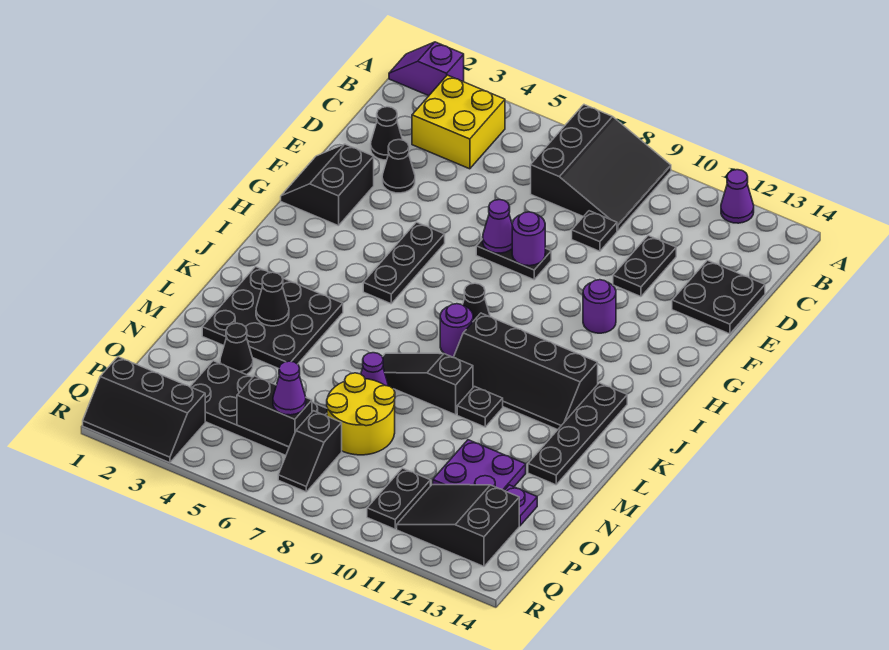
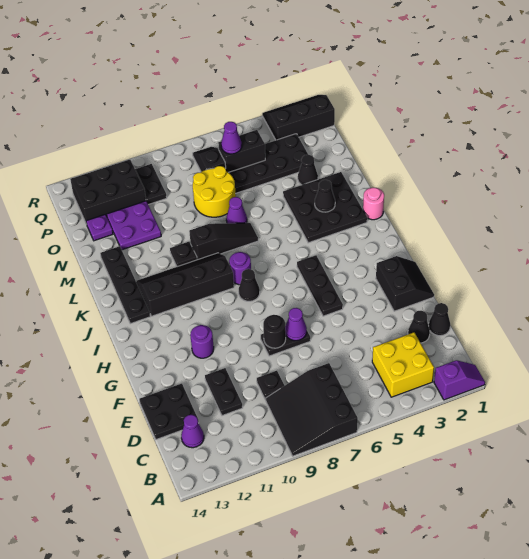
purple cone A12 level 1 -> purple cone C13 level 1
black cone E3 level 1 -> black cone D1 level 1
purple round brick F8 level 2 -> black round brick F8 level 2
none -> pink round brick K1 level 1
black slope P11:Q13 level 1 top 13 -> black brick P11:Q13 level 1

